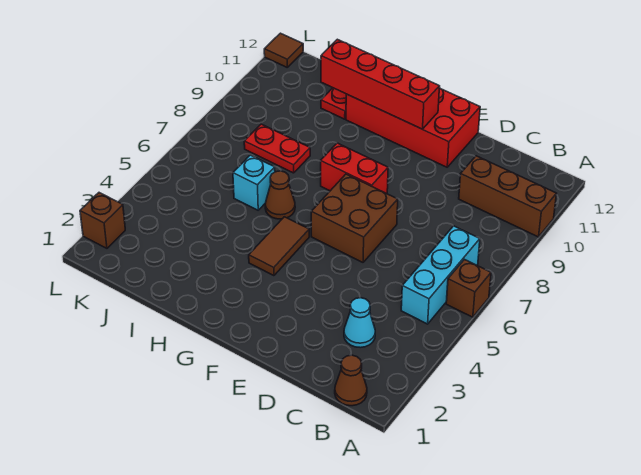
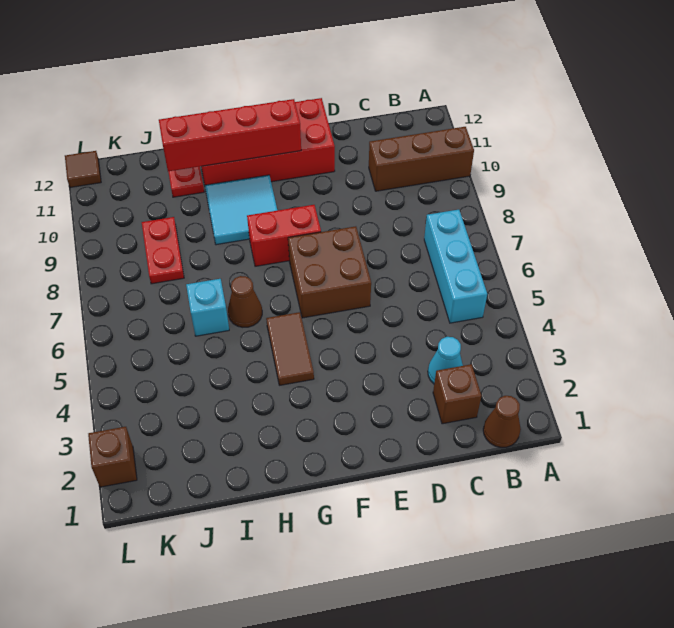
brown brick A6 level 1 -> brown brick C2 level 1
none -> cyan tile G9:H10 level 1
red plate I8:J8 level 1 -> red plate J8:J9 level 1

